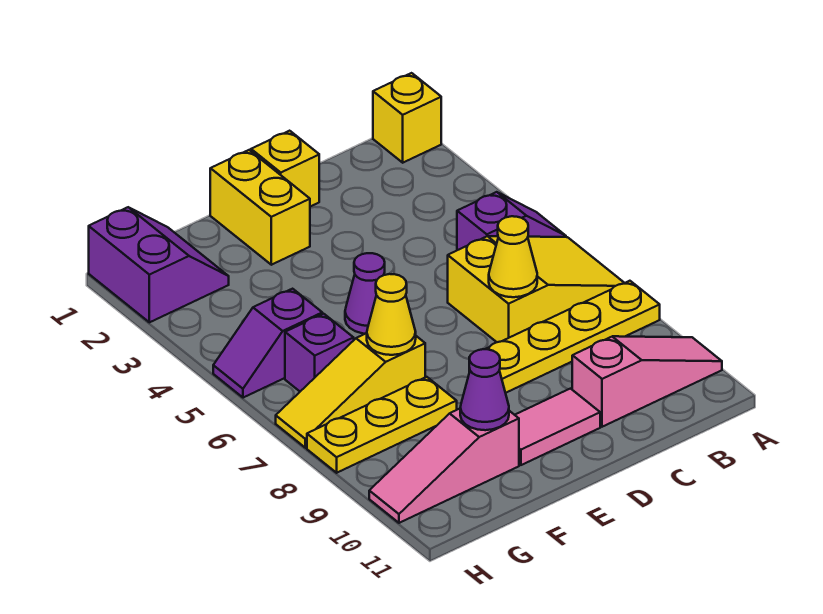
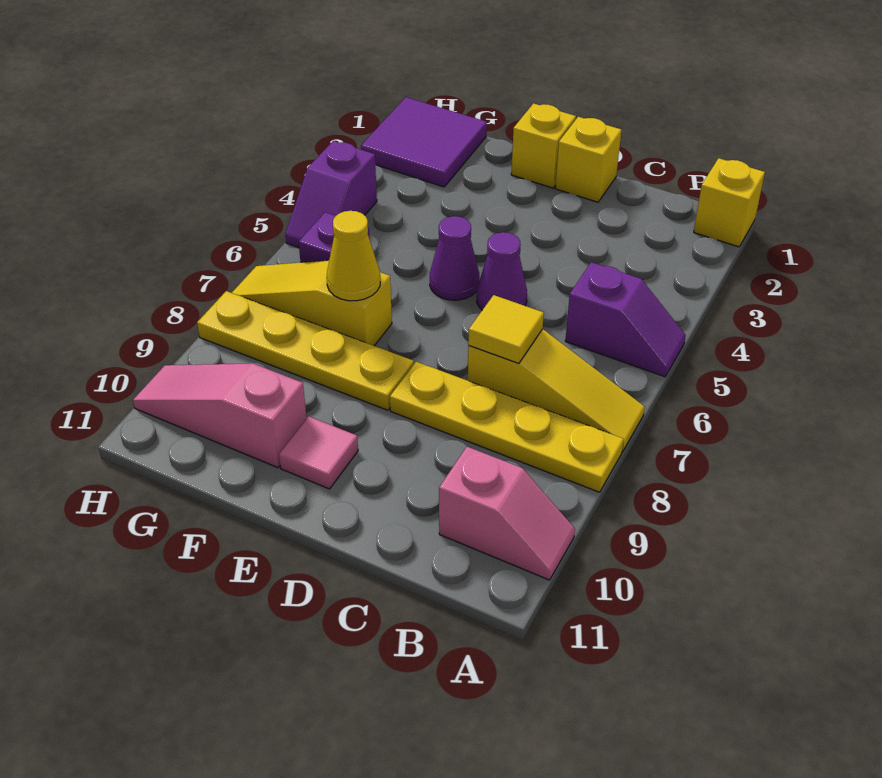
yellow slope A6:C7 level 1 top C -> yellow slope A7:C7 level 1 top C
pink slope A10:C10 level 1 top C -> pink slope A10:B10 level 1 top B
yellow cone C7 level 2 -> yellow tile C7 level 2
pink tile D10:E10 level 1 -> pink tile E10 level 1
yellow brick E1:E2 level 1 -> yellow brick E1 level 1
yellow plate F8:H8 level 1 -> yellow plate E8:H8 level 1
purple cone F10 level 2 -> purple cone D5 level 1
purple slope G1:H2 level 1 top H -> purple tile G1:H2 level 1
purple slope G5:H5 level 1 top G -> purple slope H4:H5 level 1 top 4

